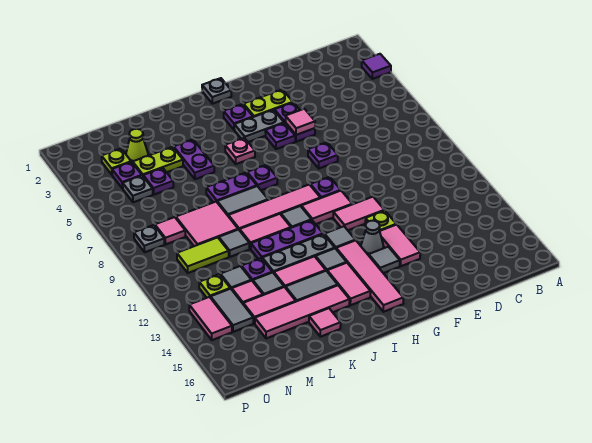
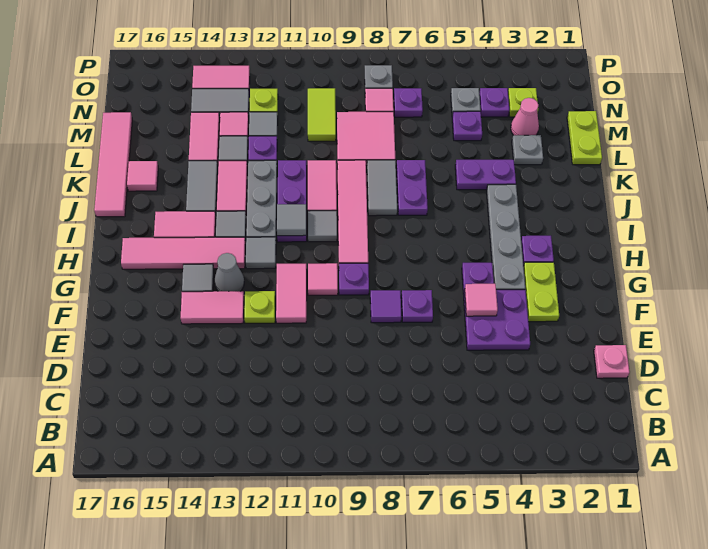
purple tile A3 level 1 -> purple tile F8 level 1
purple plate F4:F5 level 1 -> purple plate E4:F5 level 1
grey plate G4:H4 level 1 -> grey plate G4:J4 level 1
pink tile G10:H10 level 1 -> pink tile G10 level 1
grey plate H1 level 1 -> grey plate L3 level 1
pink plate I5 level 1 -> pink plate D1 level 1
purple plate I7 level 1 -> purple plate N7 level 1
pink tile J15:M15 level 1 -> pink tile J17:M17 level 1
lime plate L4:M4 level 1 -> lime plate L1:M1 level 1
grey tile L10 level 1 -> grey tile I11 level 2
lime cone M3 level 1 -> pink cone M3 level 1

